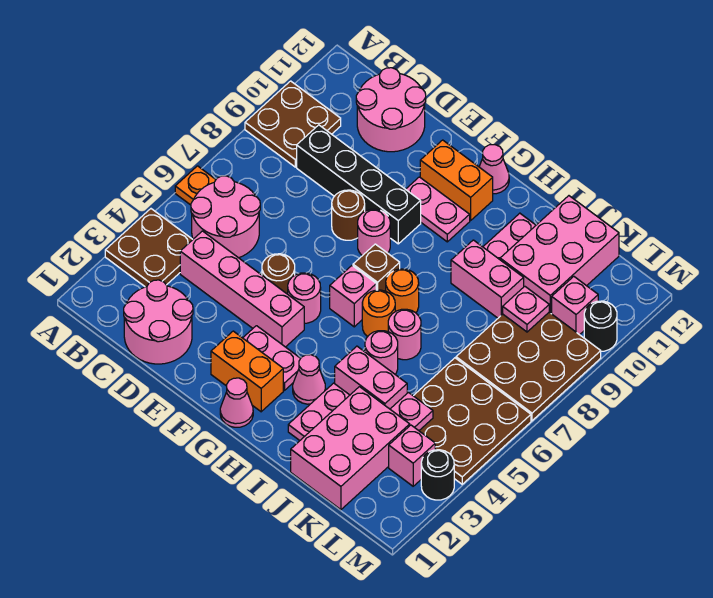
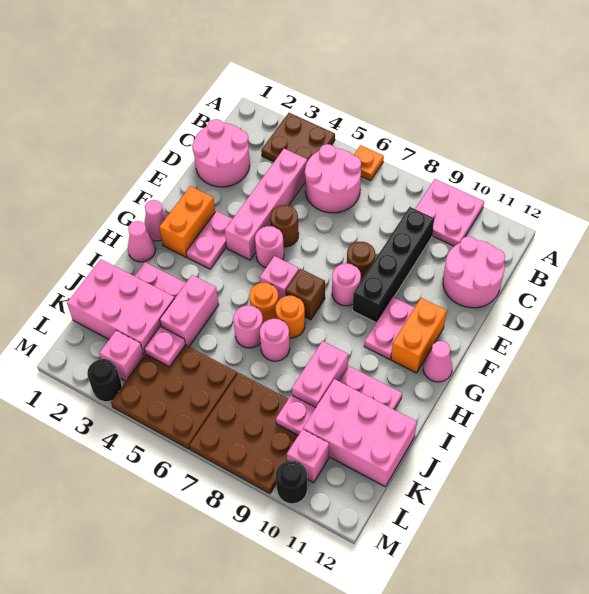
brown plate A9:B10 level 1 -> pink plate A9:B10 level 1
pink cone H3 level 1 -> pink cone H1 level 1
pink round brick I5 level 1 -> pink round brick I7 level 1

